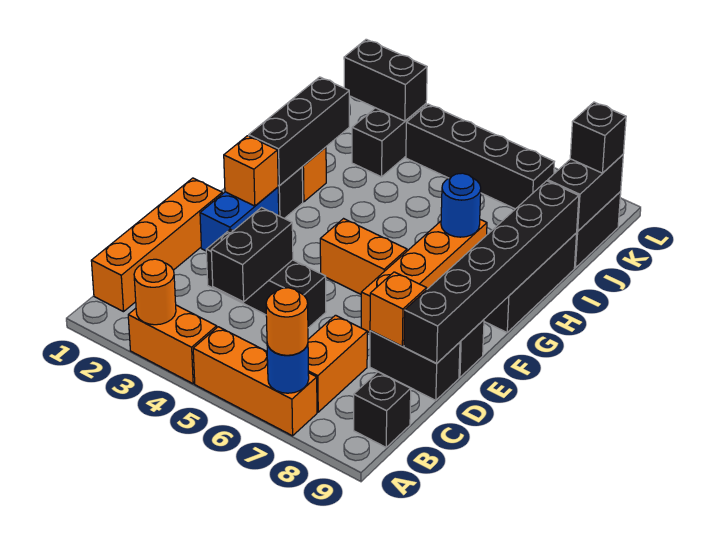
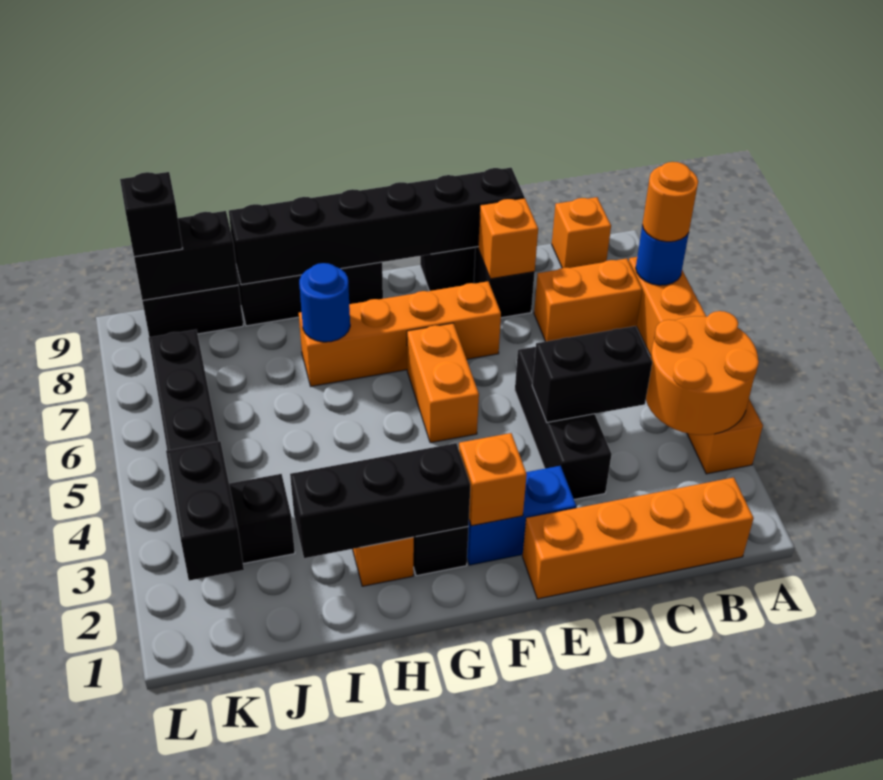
orange round brick A3 level 2 -> orange round brick A3:B4 level 2
black brick B9 level 1 -> orange brick B9 level 1

